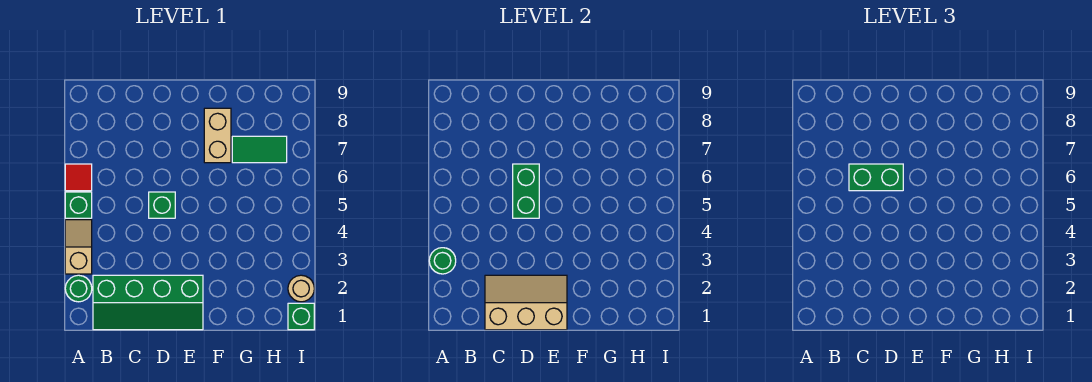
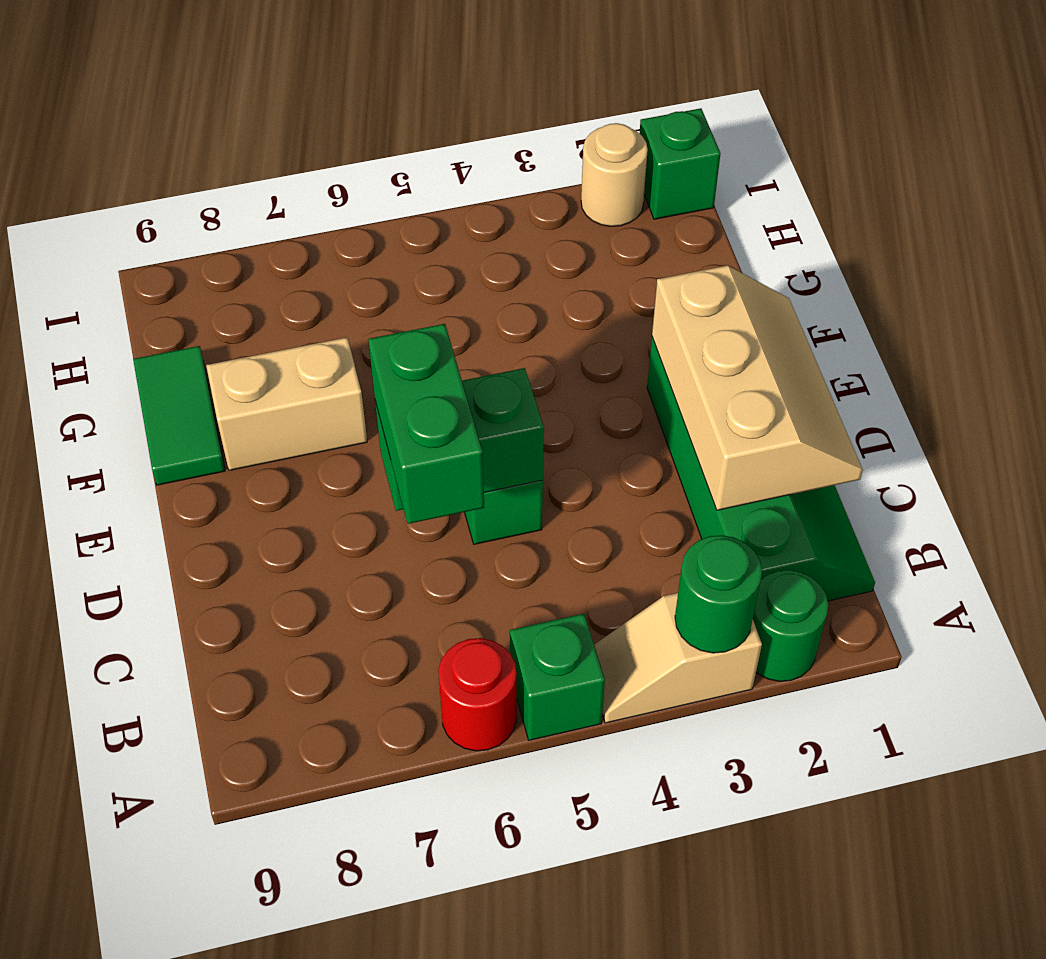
red tile A6 level 1 -> red round brick A6 level 1
tan slope C1:E2 level 2 top 1 -> tan slope C1:E2 level 2 top 2
green tile G7:H7 level 1 -> green tile F9:G9 level 1

